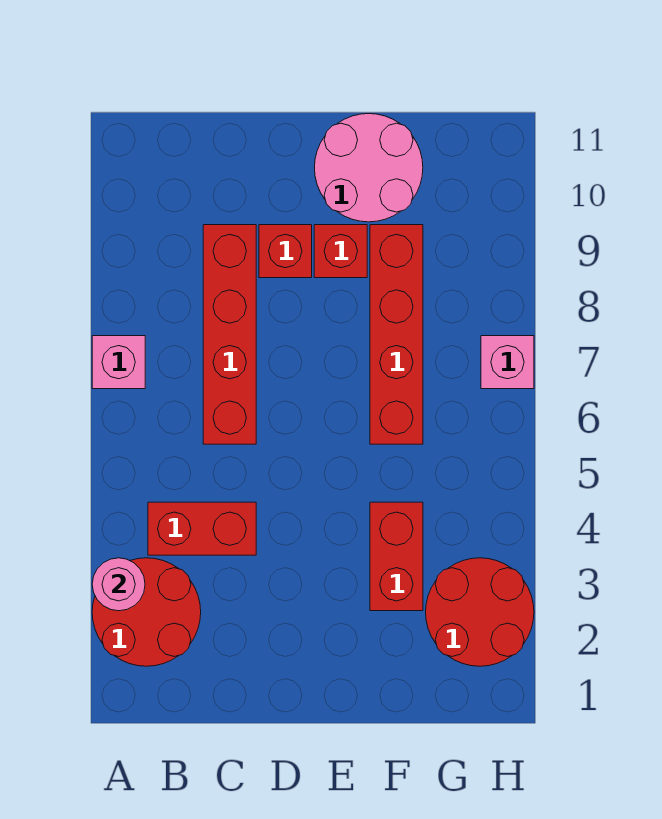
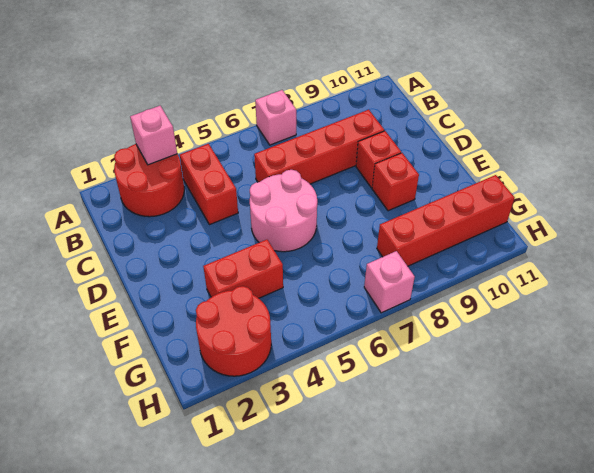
pink round brick A3 level 2 -> pink brick A3 level 2
pink round brick E10:F11 level 1 -> pink round brick D5:E6 level 1
red brick F6:F9 level 1 -> red brick G8:G11 level 1

